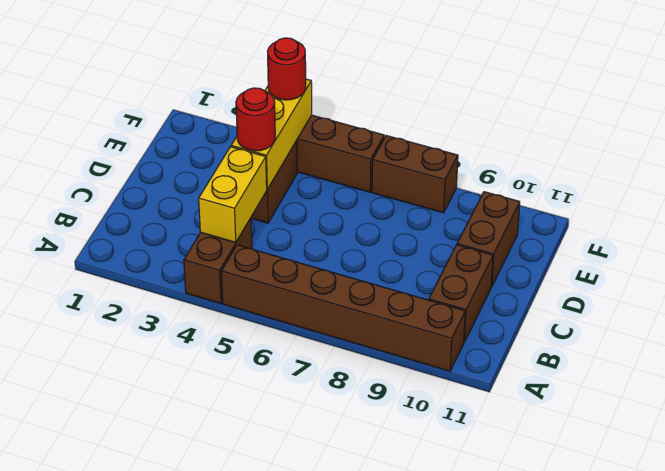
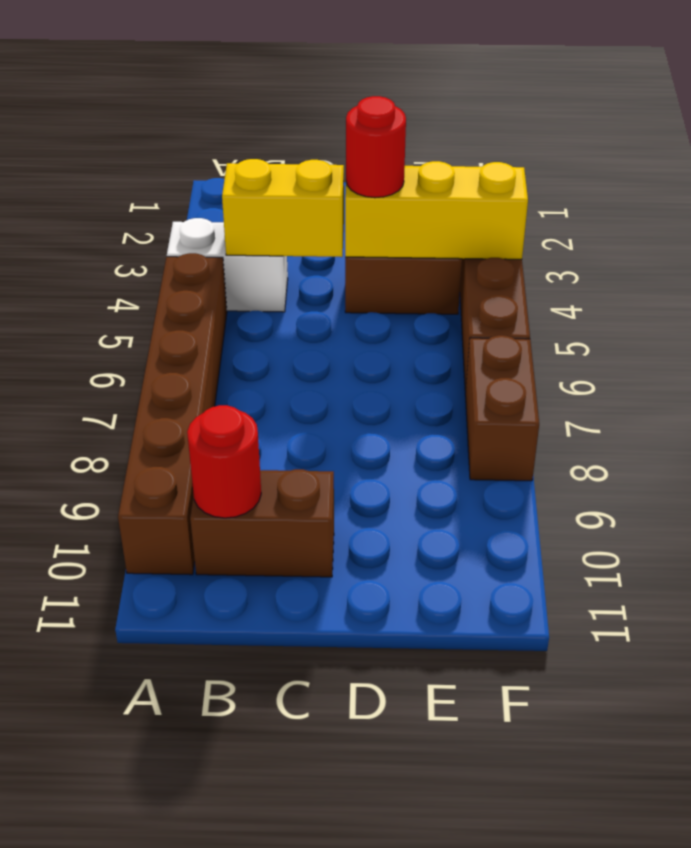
brown brick A4:B4 level 1 -> white brick A4:B4 level 1
brown brick D10:E10 level 1 -> none
red round brick F4 level 3 -> red round brick B10 level 2

